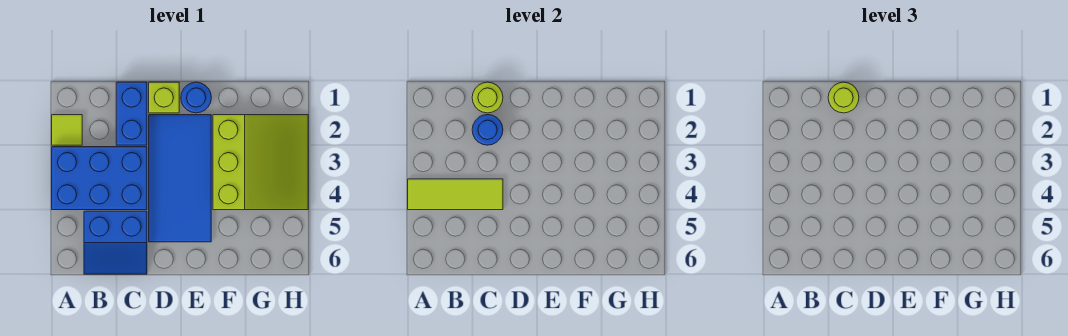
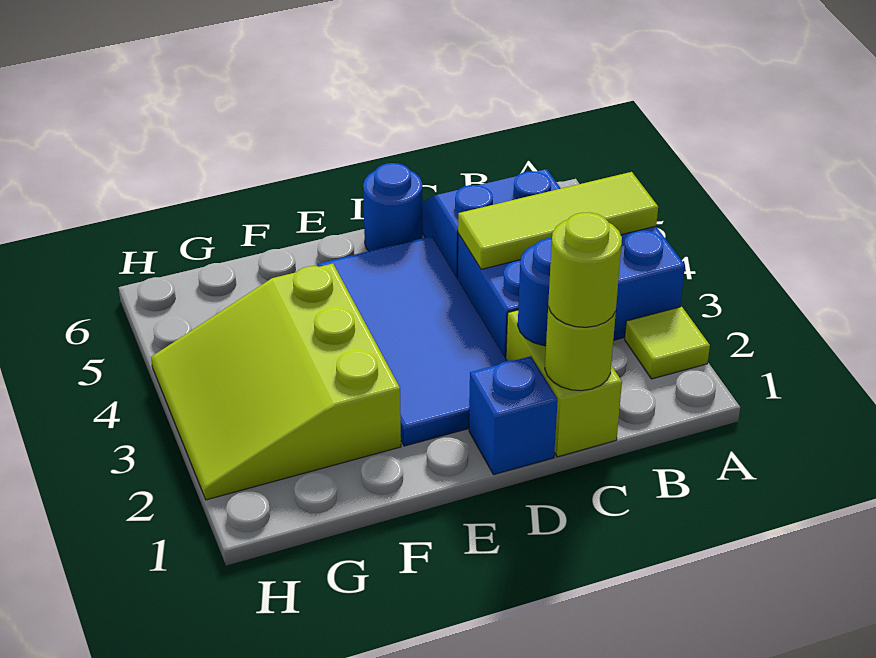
blue brick C1:C2 level 1 -> lime brick C1:C2 level 1
lime brick D1 level 1 -> blue brick D1 level 1
blue round brick E1 level 1 -> blue round brick D6 level 1

